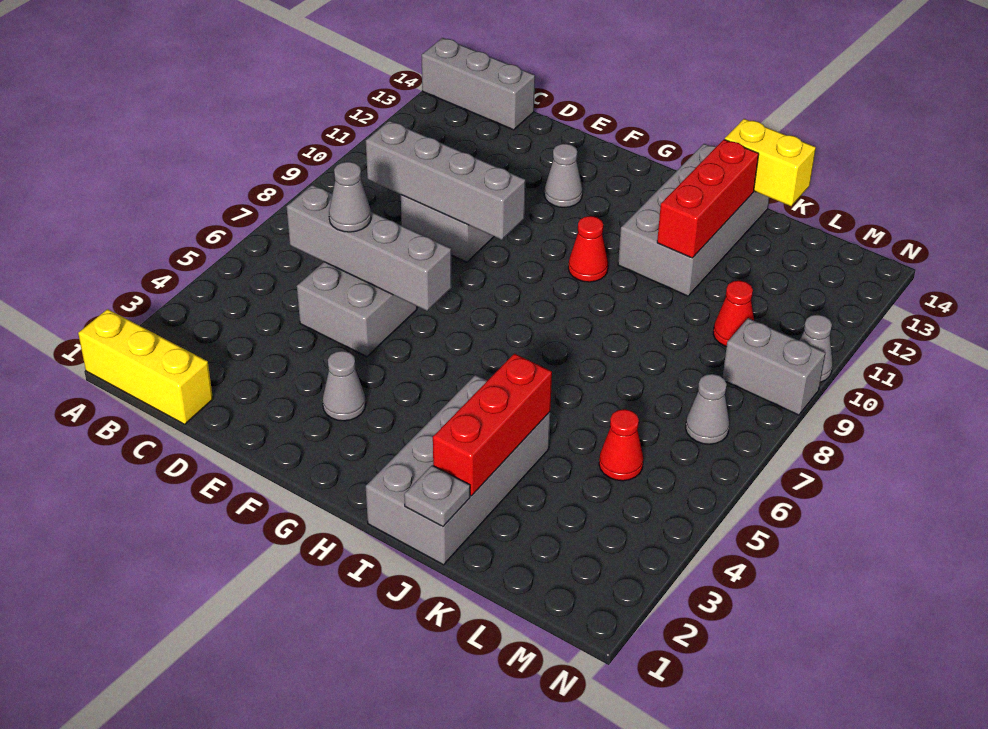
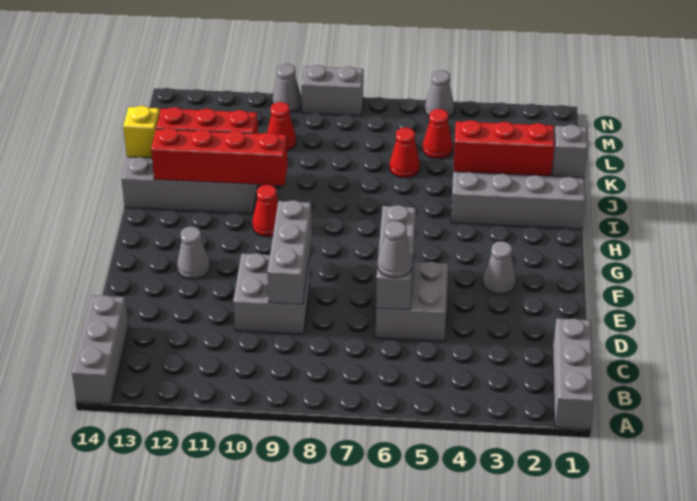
yellow brick A1:C1 level 1 -> grey brick A1:C1 level 1
grey brick C6:F6 level 2 -> grey brick D6:F6 level 2
grey brick C9:F9 level 2 -> grey brick D9:F9 level 2
none -> red brick I10:I13 level 2
grey plate J1 level 2 -> grey brick J1 level 2
yellow brick J14:K14 level 2 -> yellow brick J14 level 2
none -> red cone K6 level 1
grey cone M7 level 1 -> grey cone N5 level 1
grey brick M9:N9 level 1 -> grey brick N8:N9 level 1

